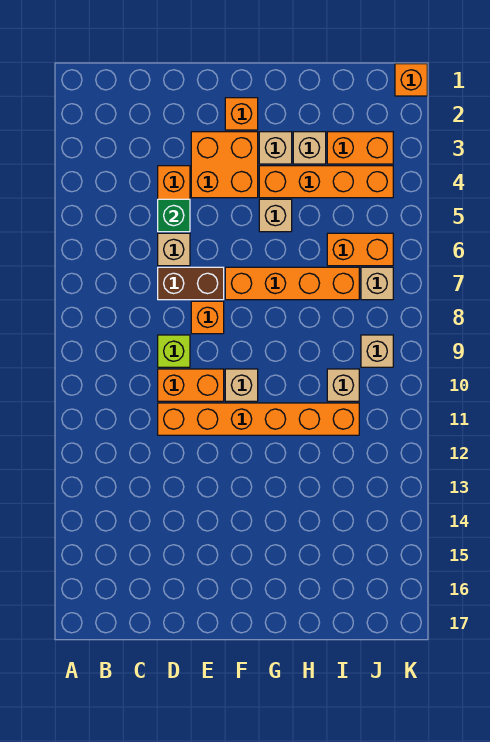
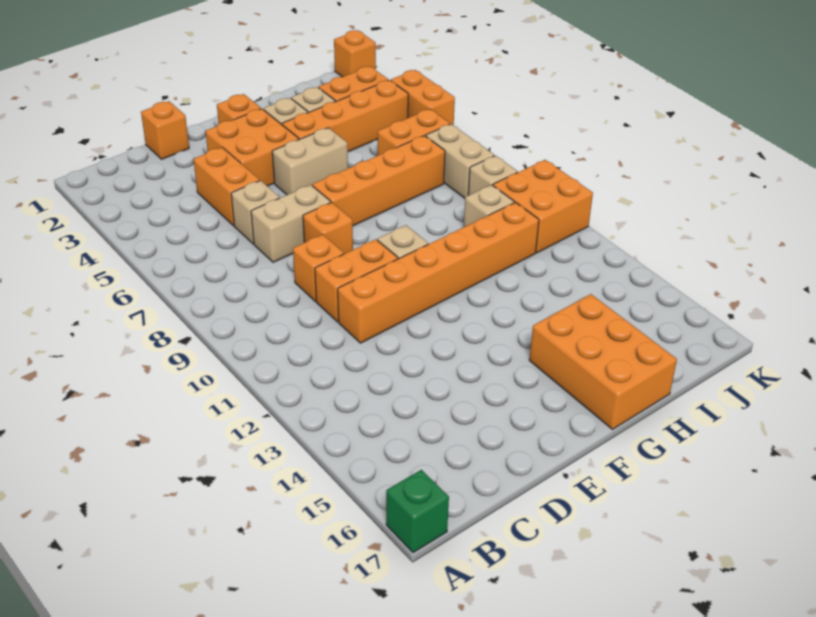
none -> orange brick D1 level 1
green brick D5 level 2 -> green brick A17 level 1
brown brick D7:E7 level 1 -> tan brick D7:E7 level 1
lime brick D9 level 1 -> orange brick D9 level 1
tan brick G5 level 1 -> tan brick F5:G5 level 1
none -> orange brick G15:H17 level 1
tan brick J7 level 1 -> tan brick J7:J8 level 1
none -> orange brick J10:K11 level 1
none -> orange brick K4:K5 level 1

